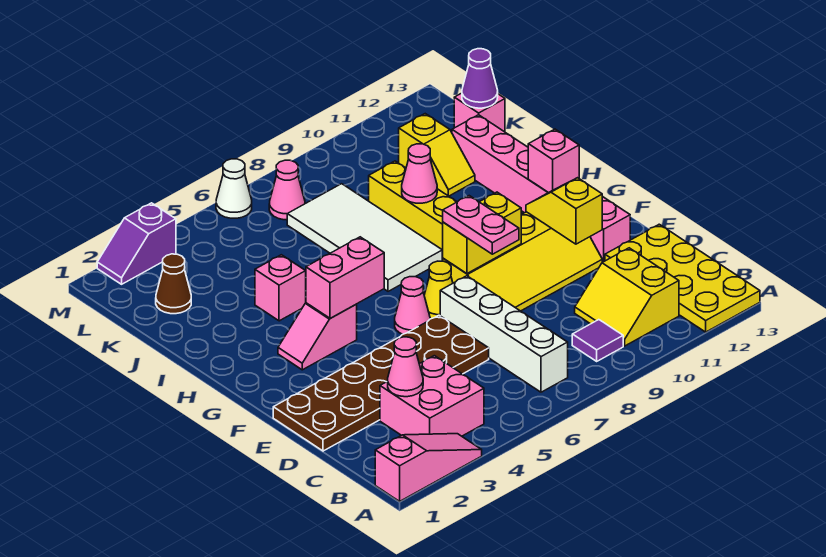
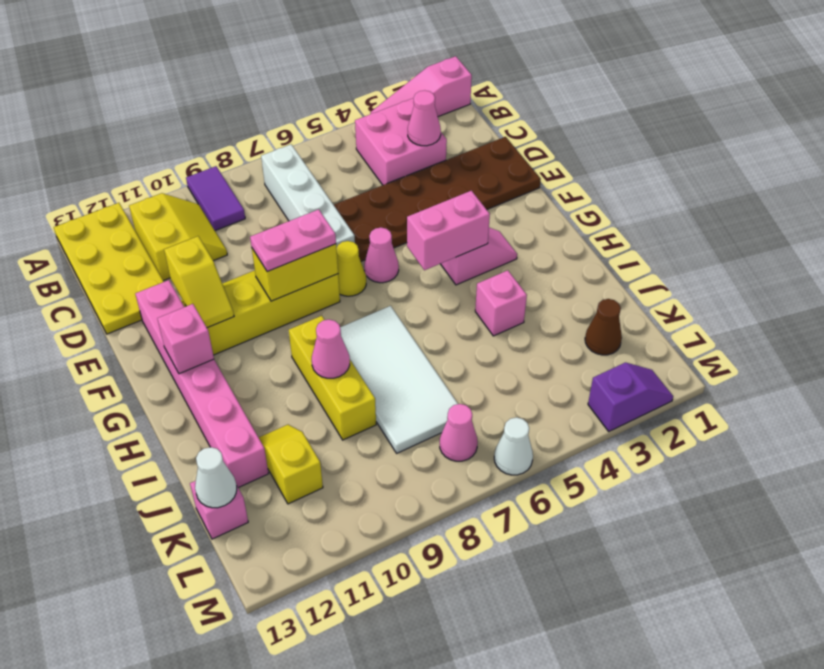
purple tile B9 level 1 -> purple tile A9:B9 level 1
pink plate E8:F8 level 3 -> pink plate F8:F9 level 3
purple cone K13 level 2 -> white cone K13 level 2

